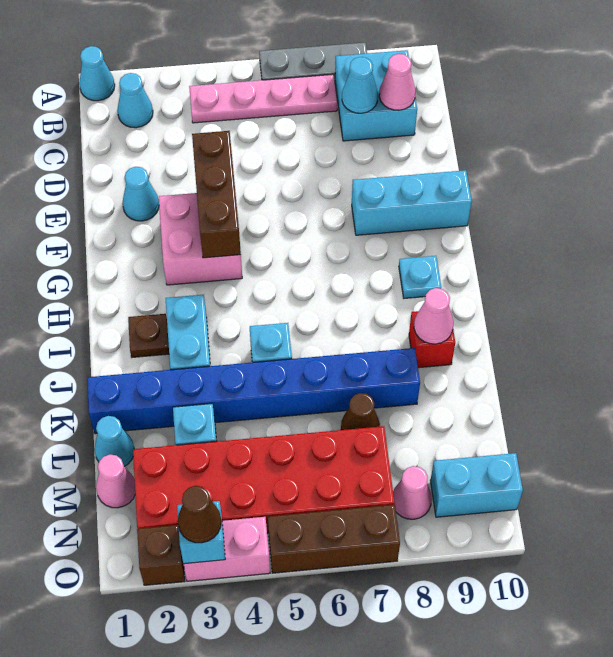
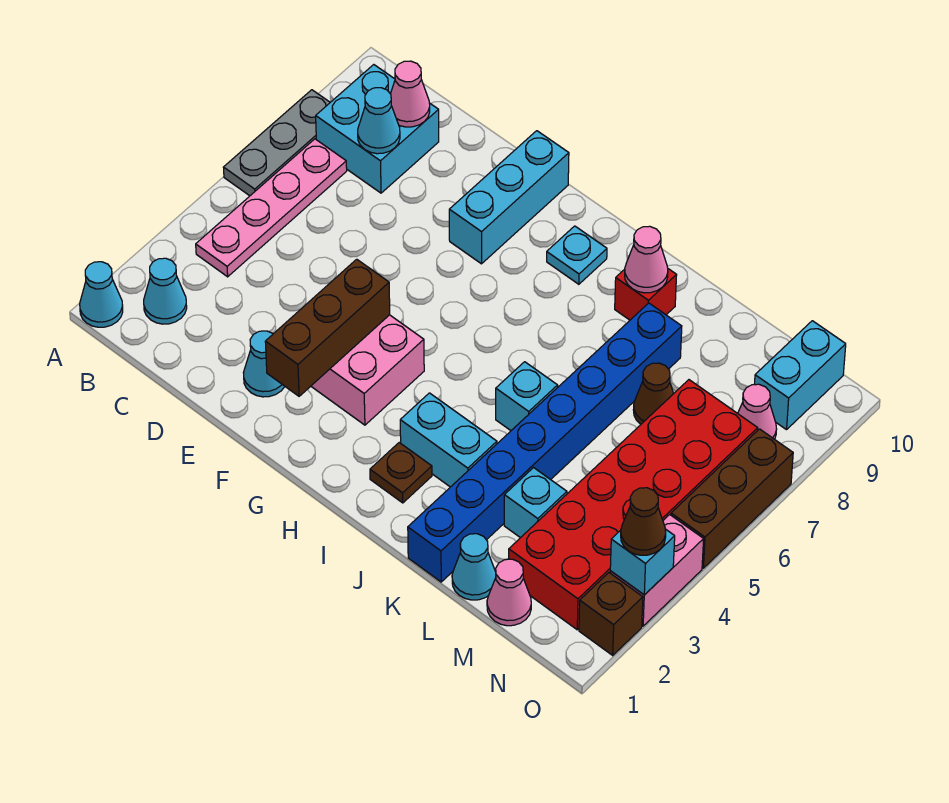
brown brick E4:G4 level 2 -> brown brick F2:F4 level 2

